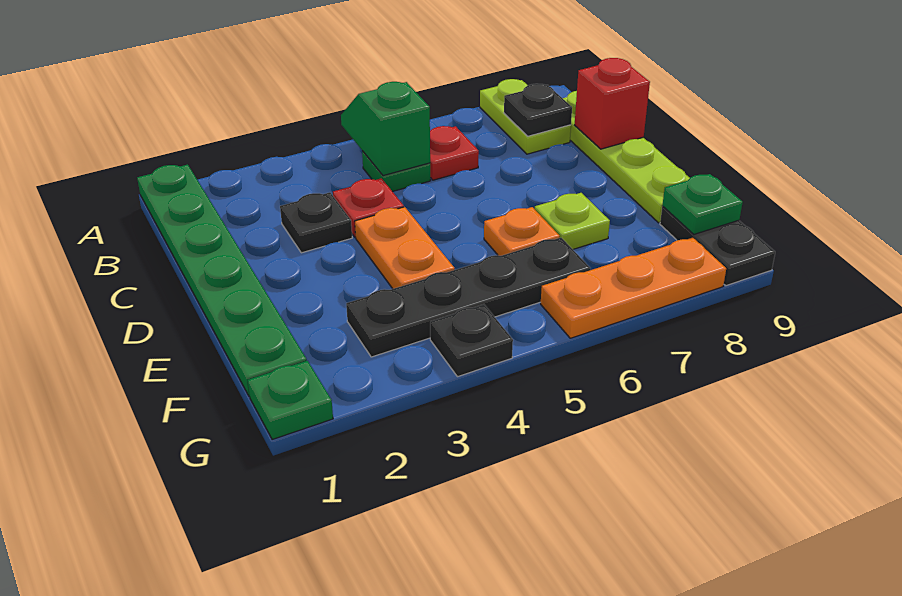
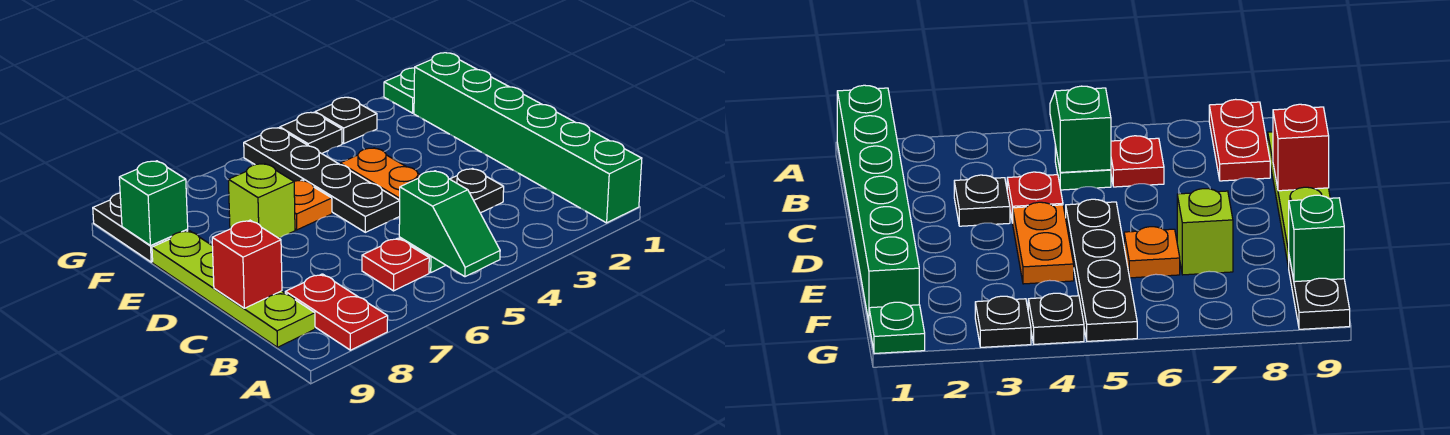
green plate A1:F1 level 1 -> green brick A1:F1 level 1
lime plate A8:B8 level 1 -> red plate A8:B8 level 1
black plate B8 level 2 -> black plate G3 level 1
lime plate E7 level 1 -> lime brick E7 level 1
black plate F3:F6 level 1 -> black plate D5:G5 level 1
green plate F9 level 2 -> green brick F9 level 2
orange plate G6:G8 level 1 -> none

